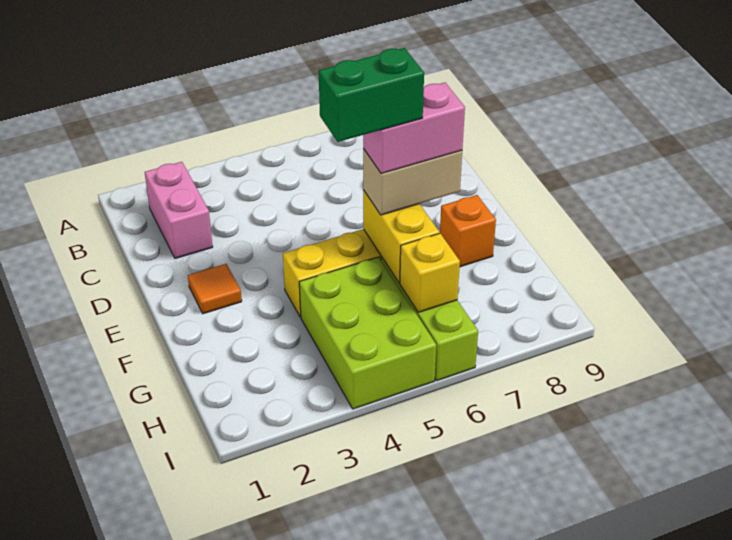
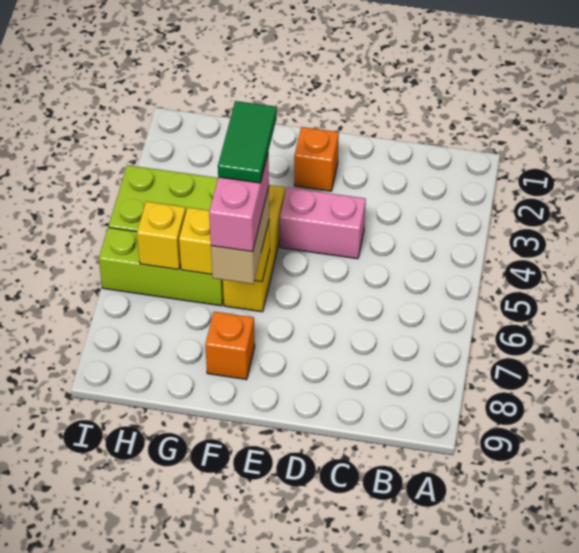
pink brick B2:C2 level 1 -> pink brick D4:E4 level 1
orange tile E2 level 1 -> orange brick E2 level 1
green brick F5:F6 level 5 -> green tile F5:F6 level 5

